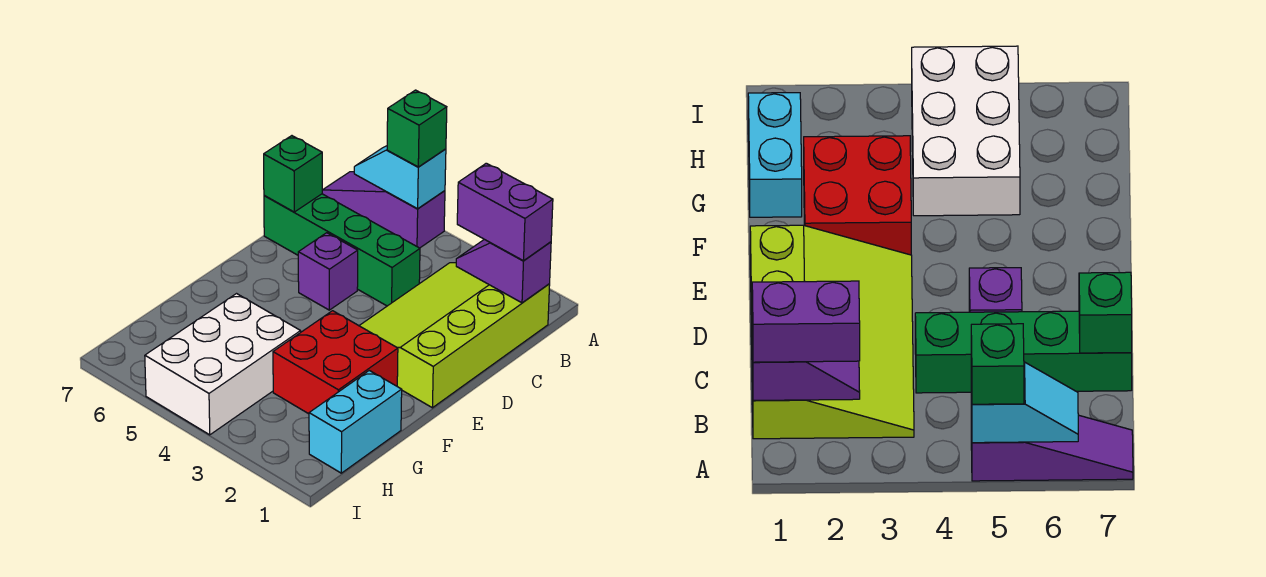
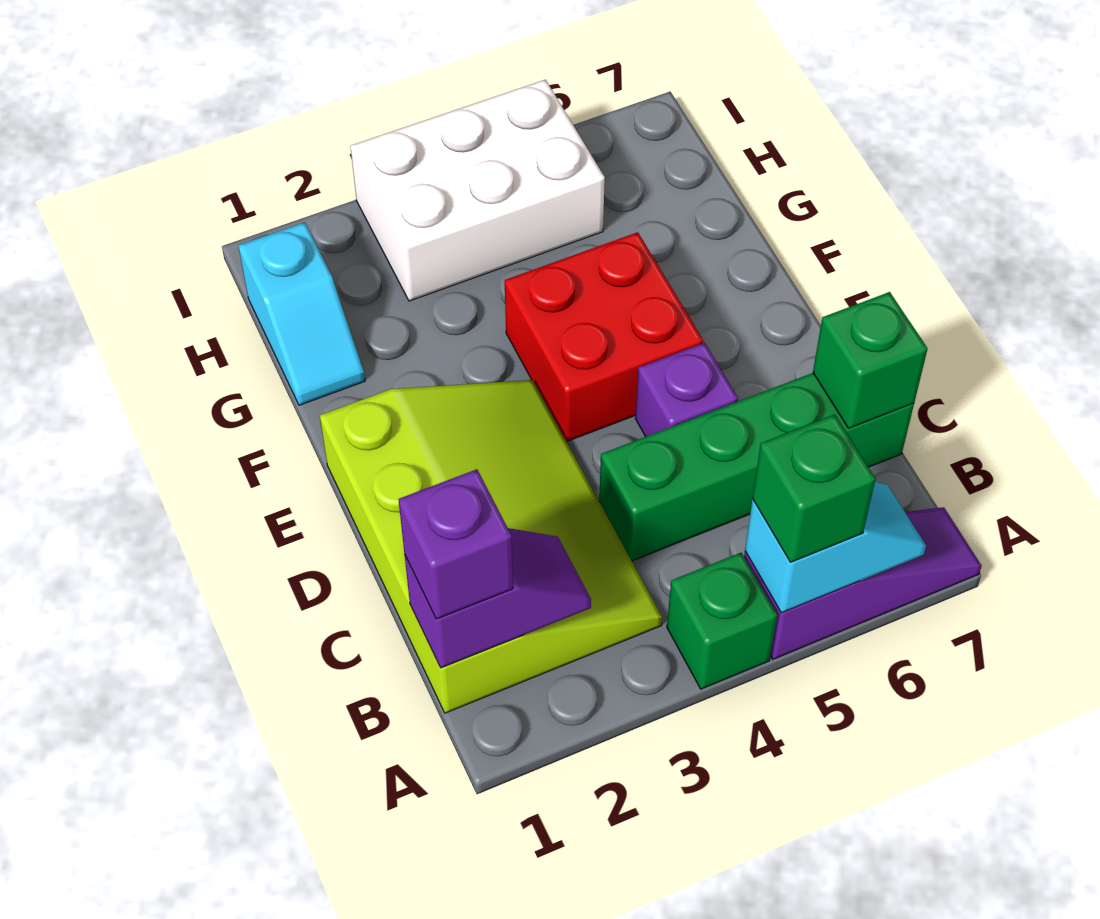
none -> green brick A4 level 1
purple brick B1:B2 level 3 -> purple brick B1 level 3
red brick F2:G3 level 1 -> red brick E4:F5 level 1
cyan brick G1:H1 level 1 -> cyan slope G1:H1 level 1 top H
white brick G4:I5 level 1 -> white brick H3:I5 level 1

